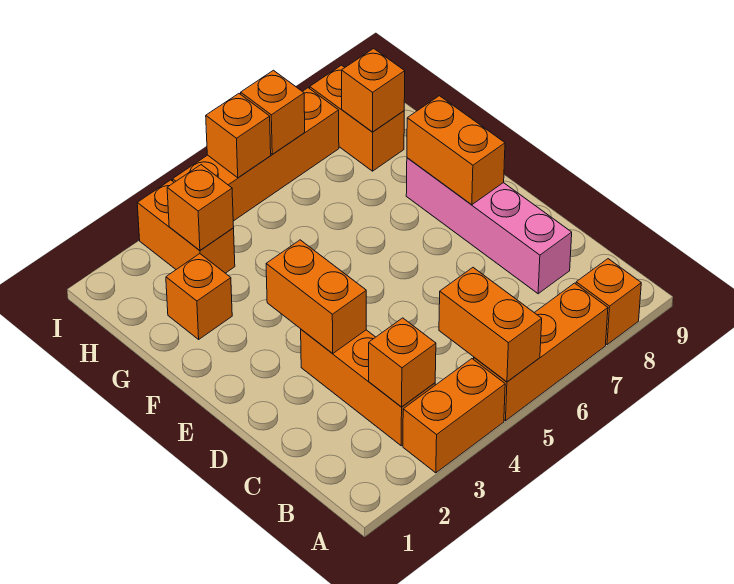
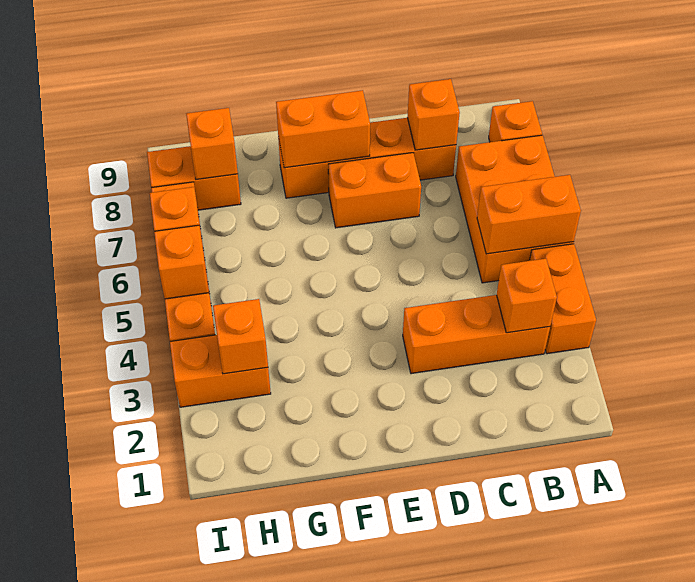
orange brick A5:A7 level 1 -> orange brick A5:B7 level 1
pink brick C8:F8 level 1 -> orange brick C8:F8 level 1
orange brick D3:E3 level 2 -> orange brick D7:E7 level 1
orange brick G2 level 1 -> orange brick C8 level 2

